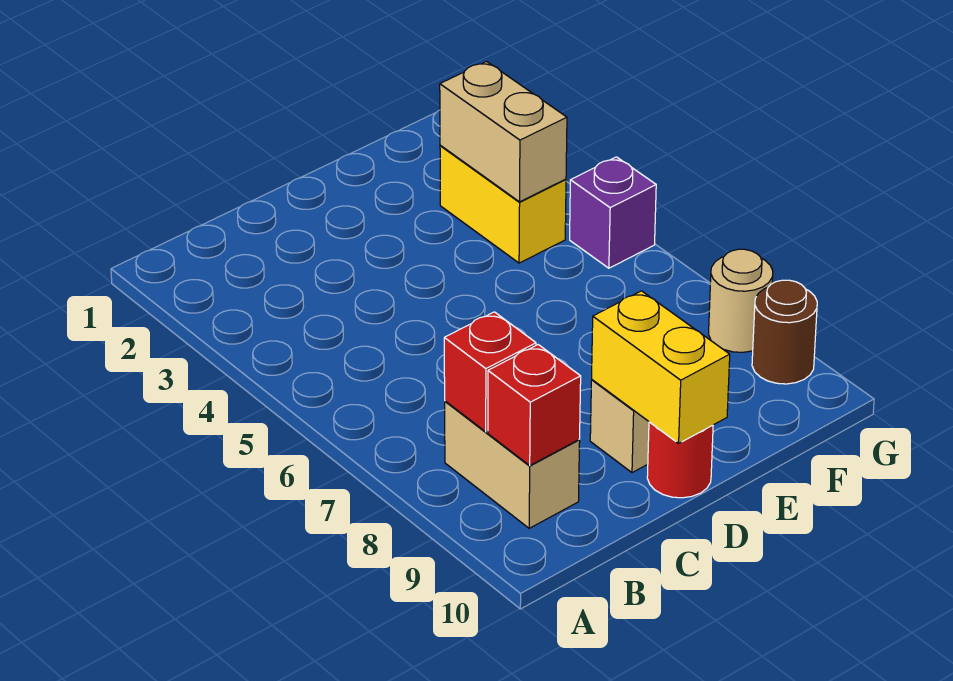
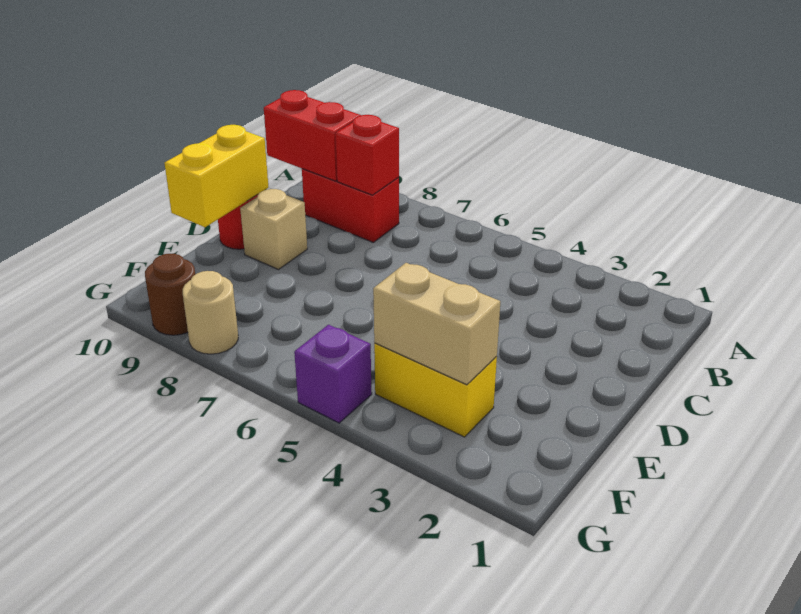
tan brick B8:B9 level 1 -> red brick B8:B9 level 1
red brick B9 level 2 -> red brick B9:B10 level 2
yellow brick D9:D10 level 2 -> yellow brick D10:E10 level 2

